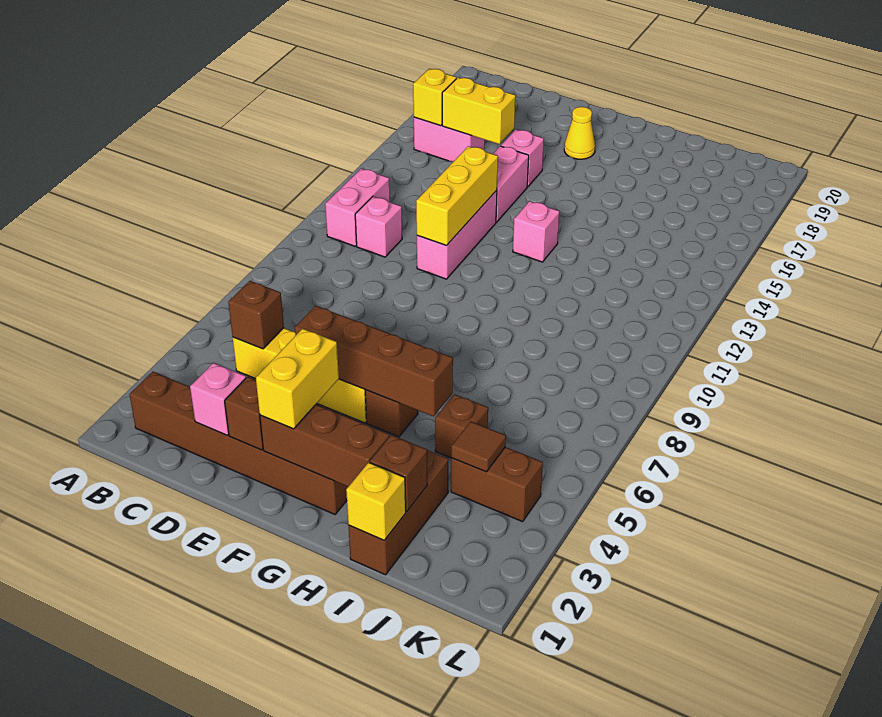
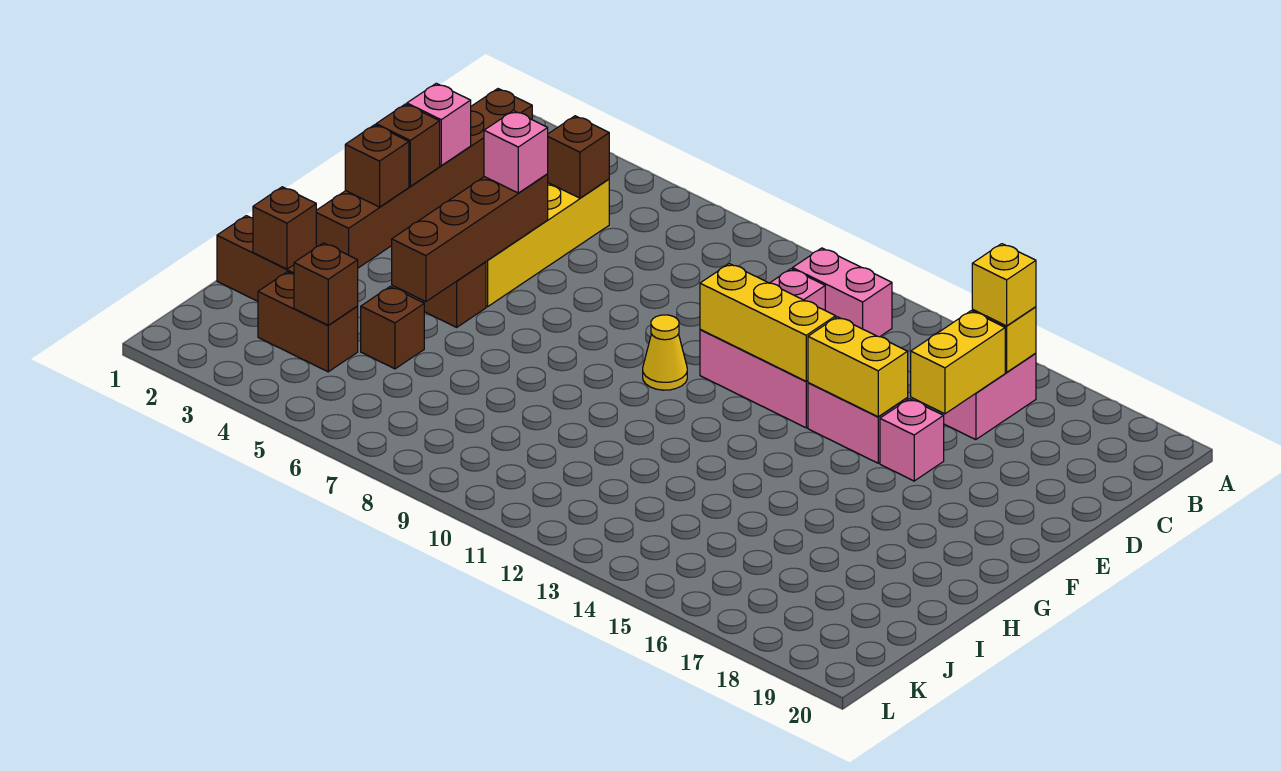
brown brick F2:H2 level 2 -> brown brick F2 level 2
yellow brick F2:F3 level 3 -> yellow brick E14:E15 level 2
yellow cone F18 level 1 -> yellow cone F10 level 1
pink brick G13 level 1 -> pink brick E5 level 3
yellow brick I1 level 2 -> yellow brick B16 level 3
brown brick J4:K4 level 1 -> brown brick J3:J4 level 1
brown tile J4 level 2 -> brown brick J4 level 2

